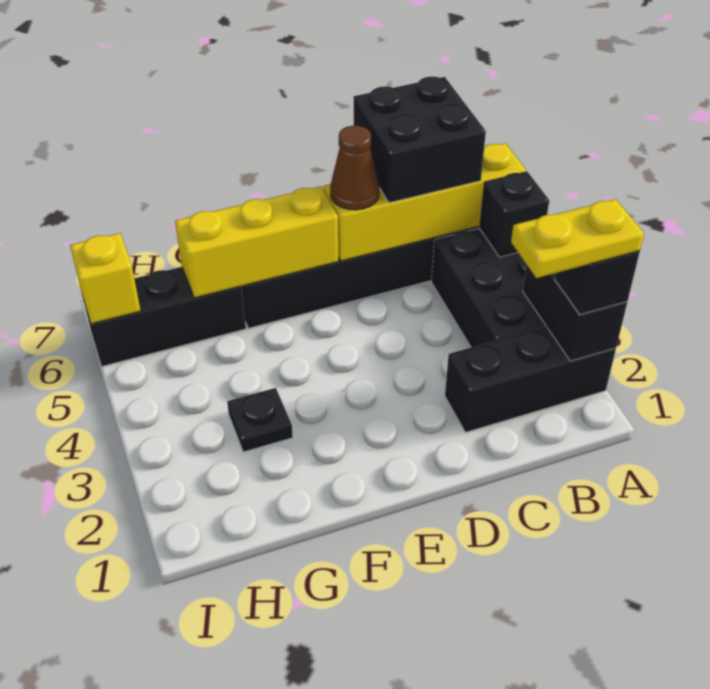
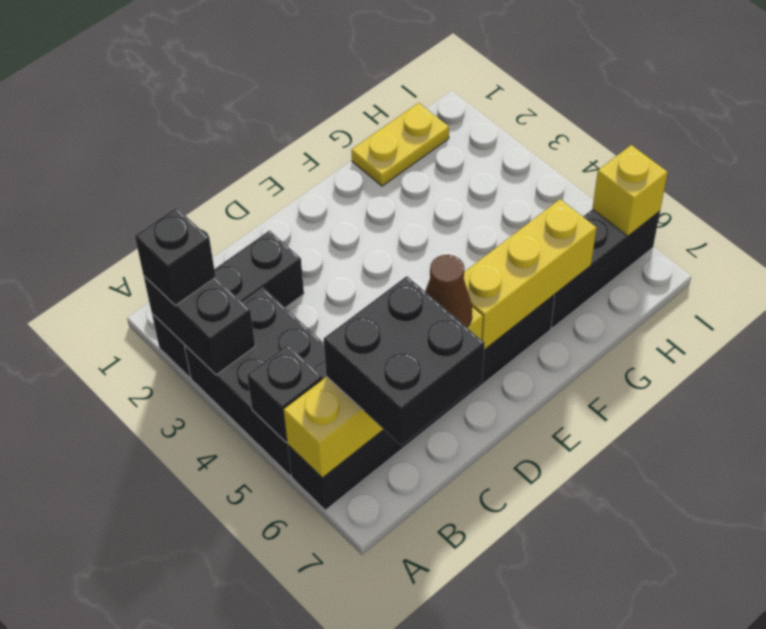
yellow plate A2:B2 level 4 -> yellow plate G1:H1 level 1
black plate G3 level 1 -> none

